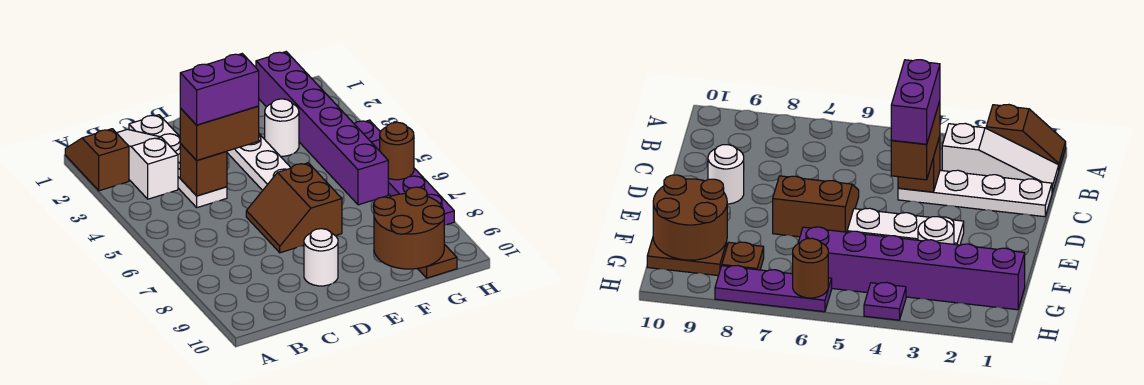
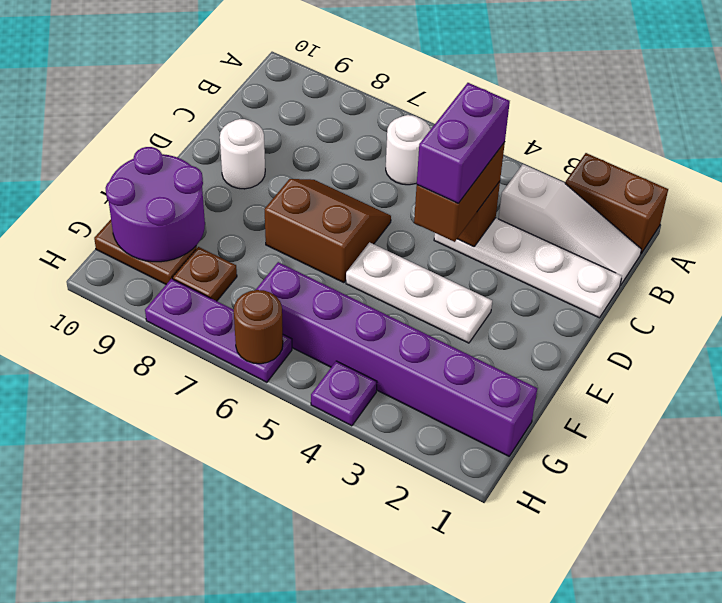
brown slope A1:A2 level 1 top 2 -> brown brick A1:A2 level 1
white round brick F3 level 1 -> white round brick B6 level 1
brown round brick F9:G10 level 2 -> purple round brick F9:G10 level 2

